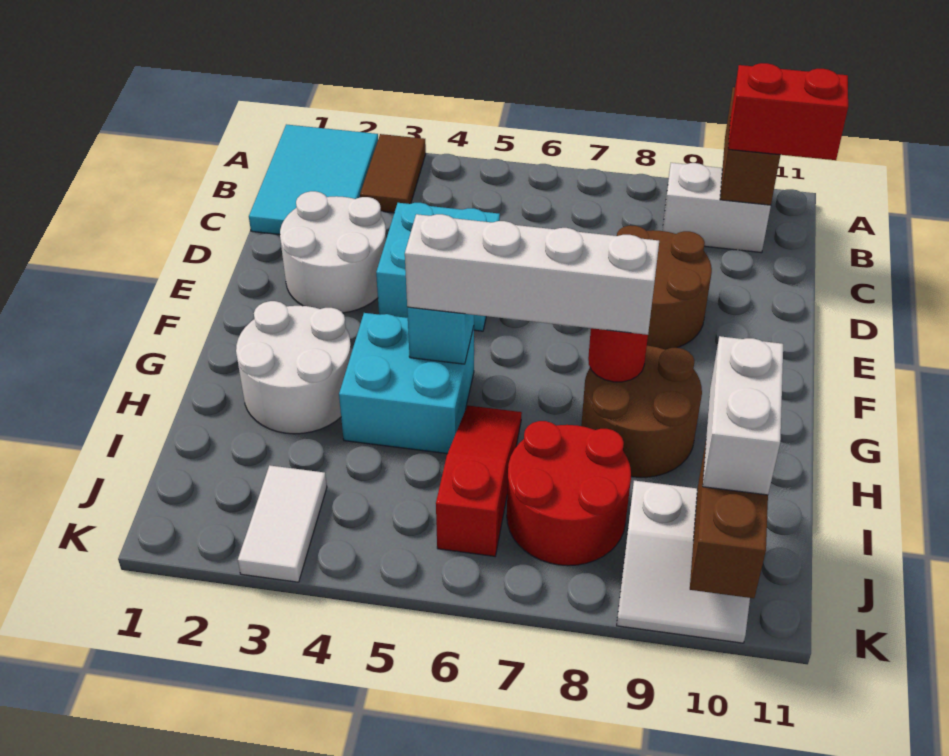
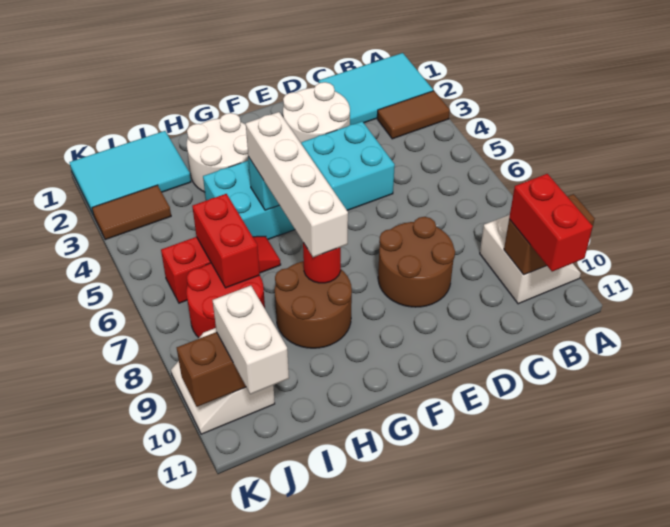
none -> cyan tile I1:K2 level 1
none -> red brick I6:I7 level 2
white brick I10:J10 level 3 -> white brick J10:J11 level 3
white tile J3:K3 level 1 -> brown tile J3:K3 level 1

